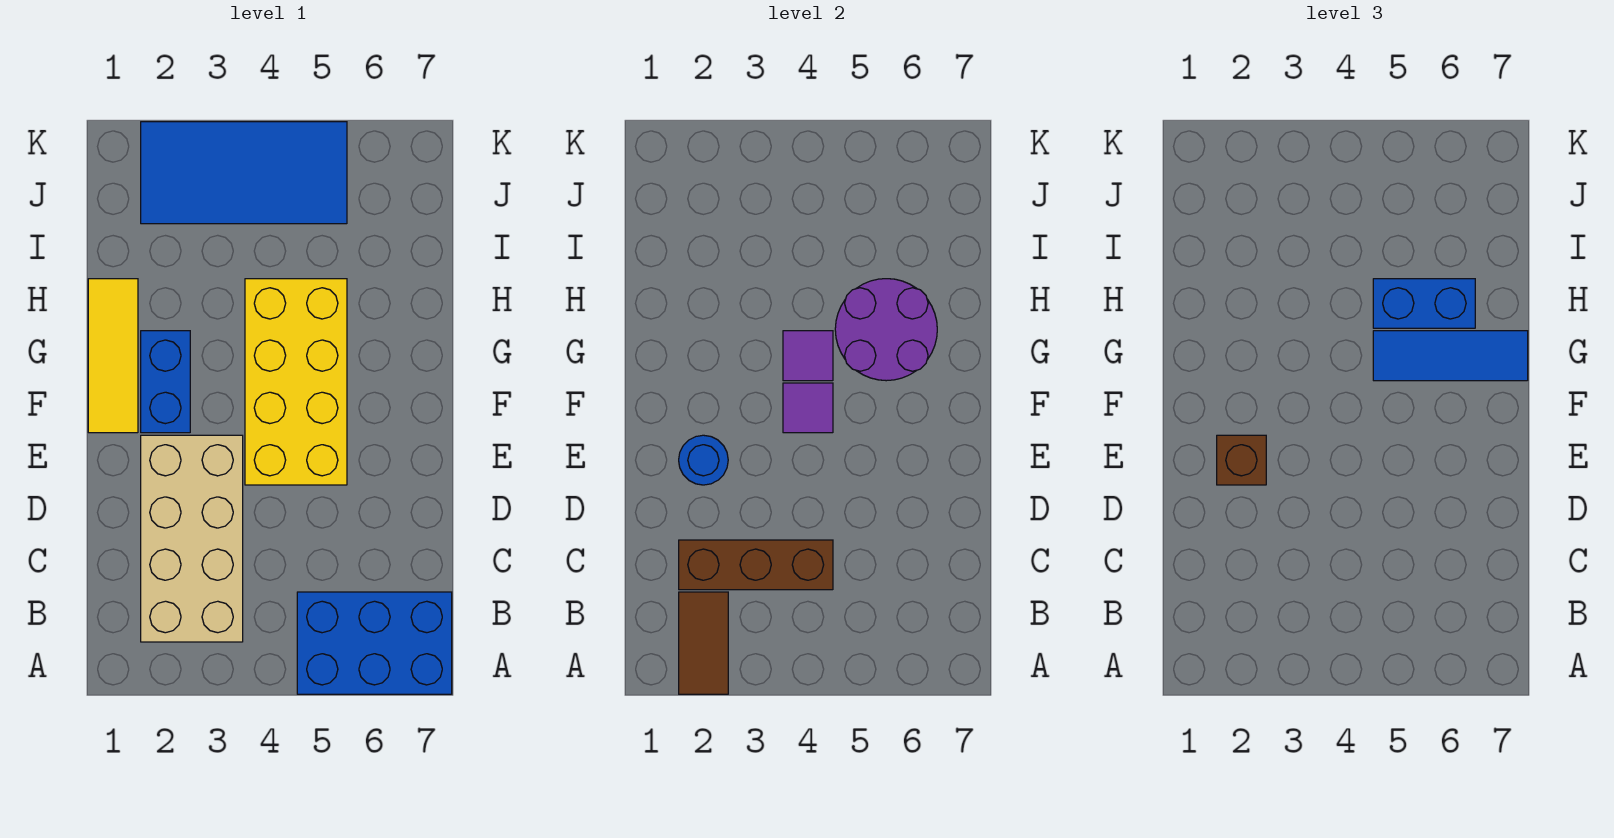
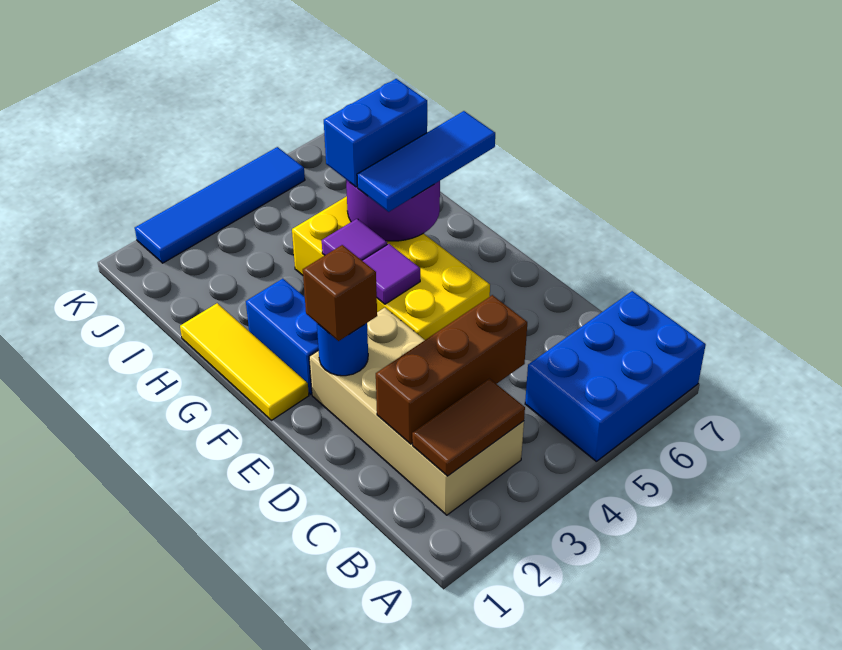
brown tile A2:B2 level 2 -> brown tile B2:B3 level 2
blue tile J2:K5 level 1 -> blue tile K2:K5 level 1

